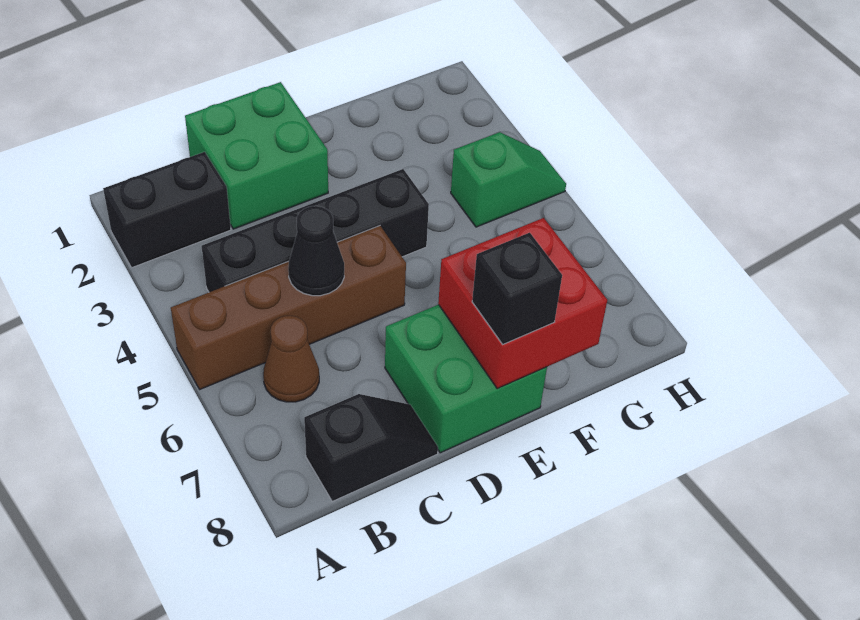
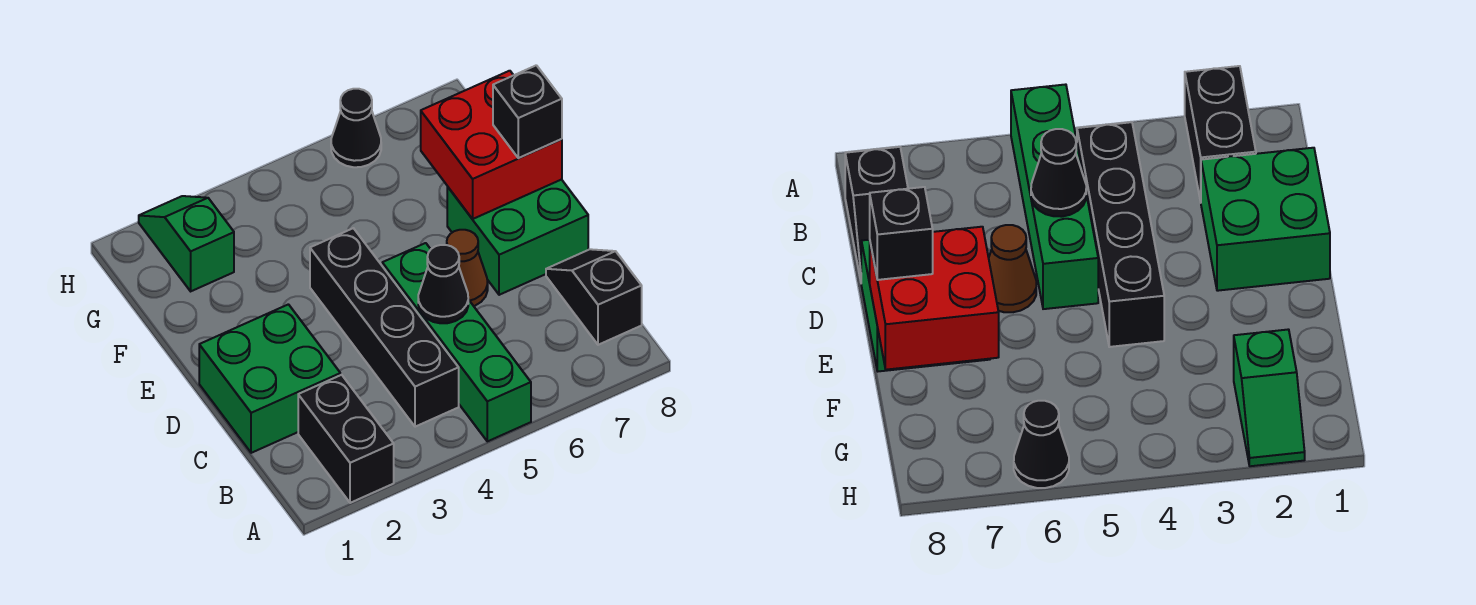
brown brick A5:D5 level 1 -> green brick A5:D5 level 1
brown cone B6 level 1 -> brown cone D6 level 1
green slope G4:H4 level 1 top G -> green slope G2:H2 level 1 top G
none -> black cone H6 level 1

